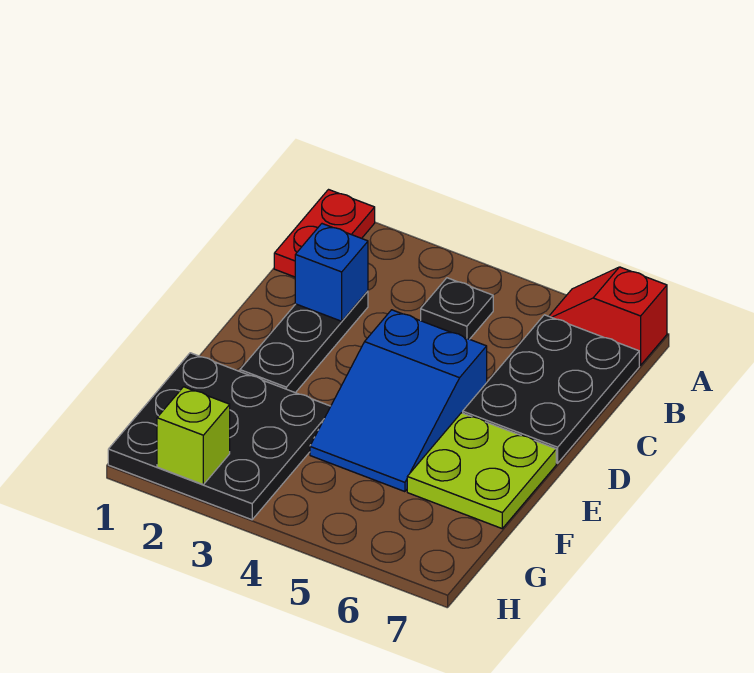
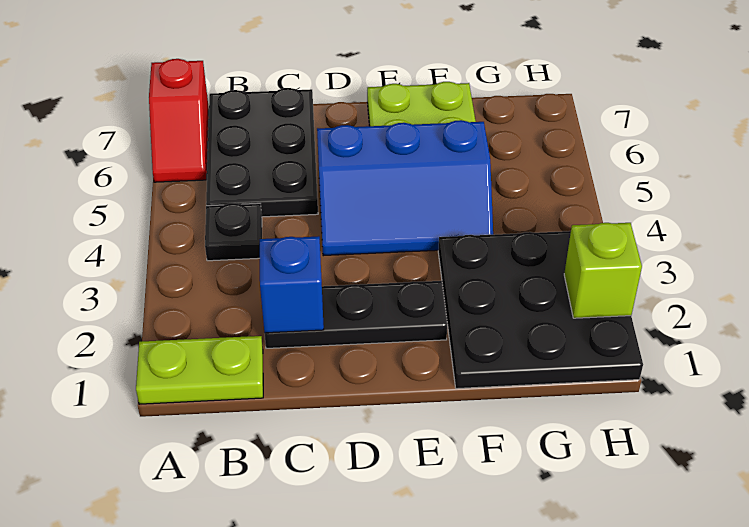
red plate A1:B1 level 1 -> lime plate A1:B1 level 1
black plate B6:D7 level 1 -> black plate B5:C7 level 1
blue slope D4:F5 level 1 top D -> blue slope D4:F5 level 1 top 5

